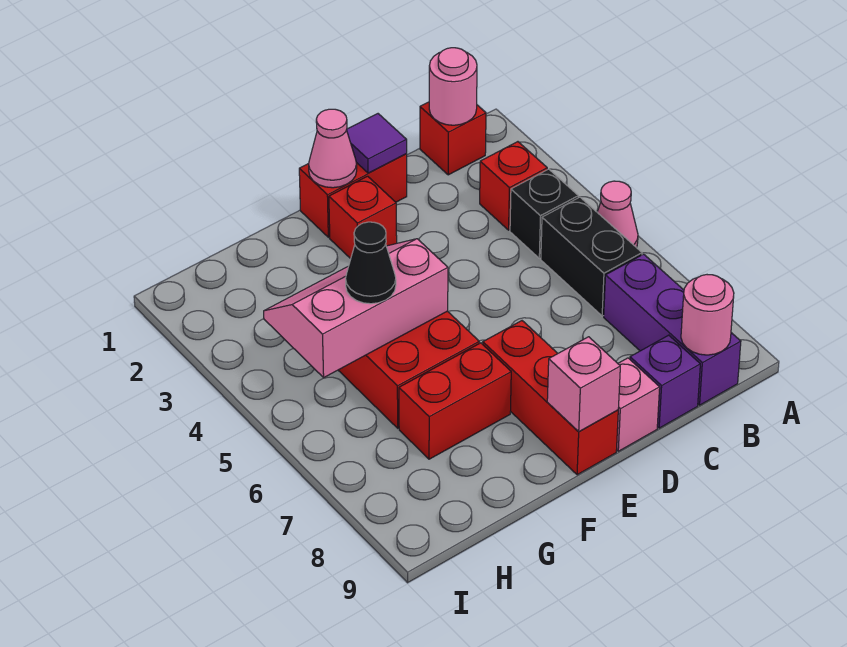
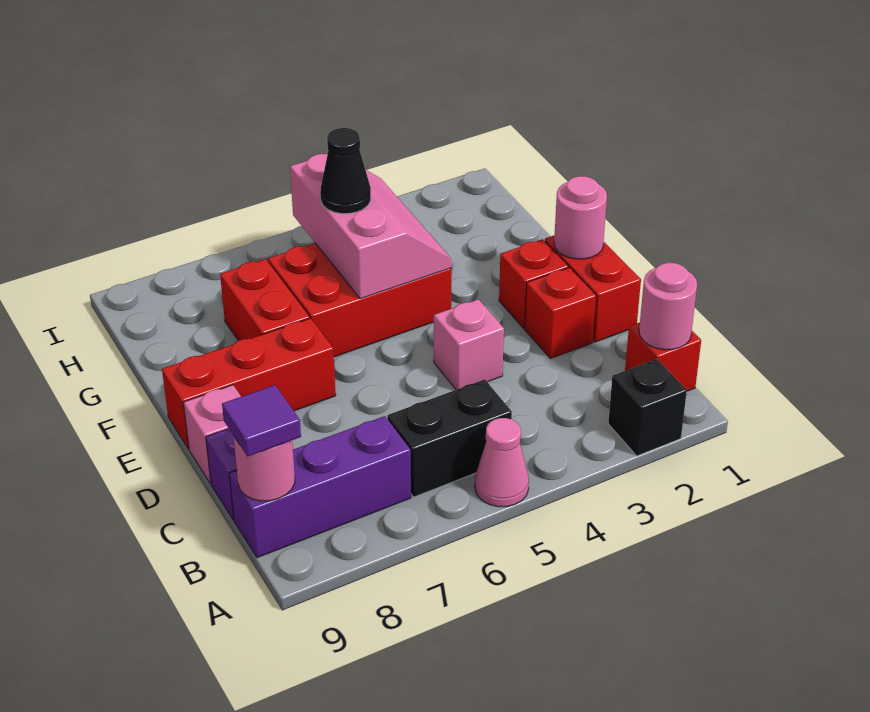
red brick B3 level 1 -> red brick D2 level 1
black brick B4 level 1 -> black brick A2 level 1
purple tile D1 level 2 -> purple tile B9 level 3
pink cone E1 level 2 -> pink round brick E1 level 2
pink brick E9 level 2 -> pink brick D4 level 1

